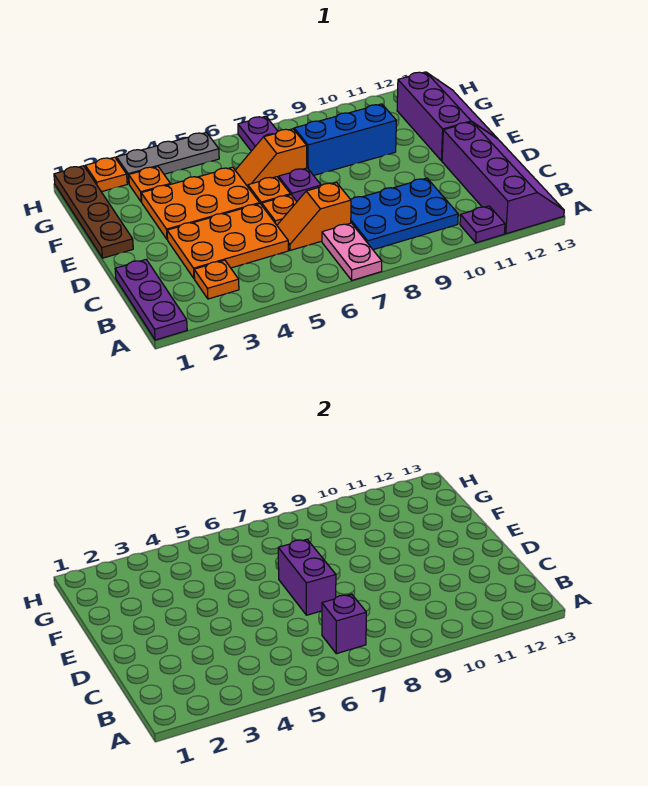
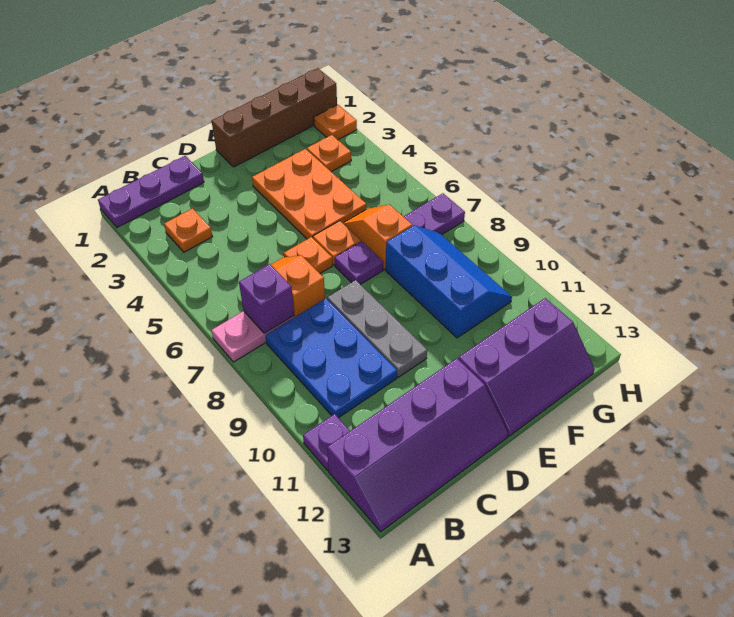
orange plate C3:D5 level 1 -> none
purple brick D7:E7 level 2 -> none
brown plate E1:H1 level 1 -> brown brick E1:H1 level 1
grey plate H3:H5 level 1 -> grey plate D8:D10 level 1

